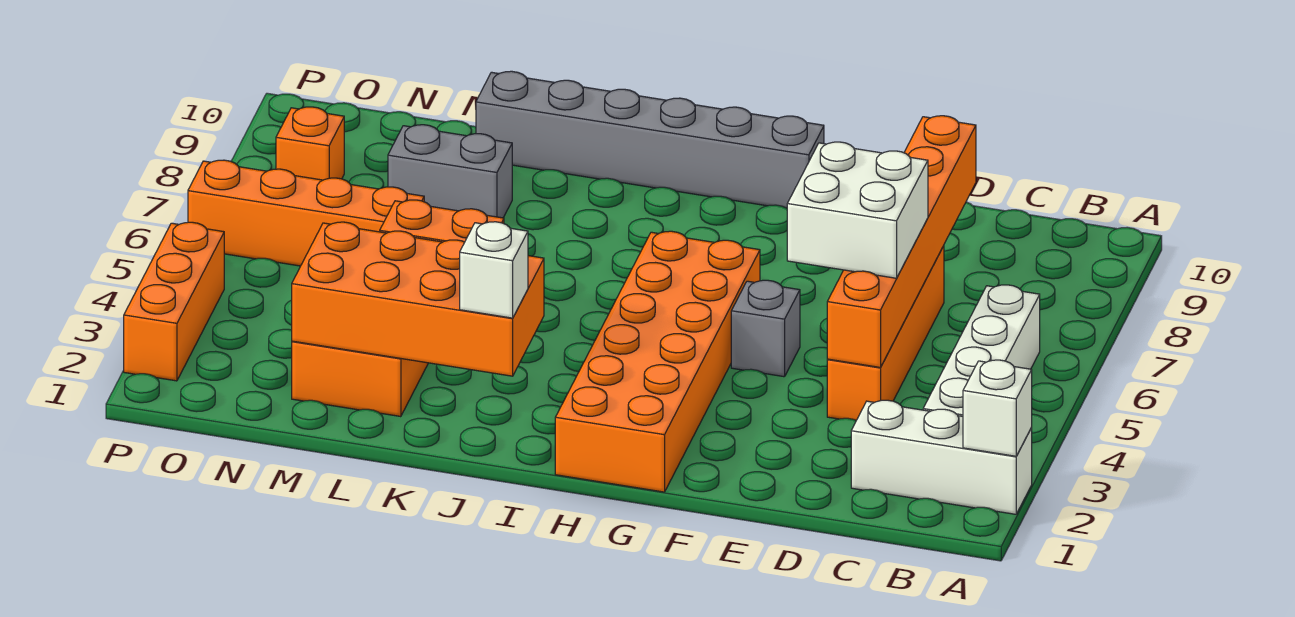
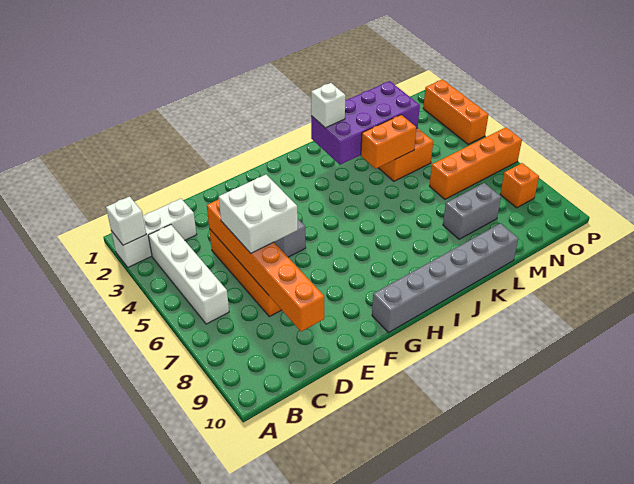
orange brick G1:H6 level 1 -> none
orange brick J2:M3 level 2 -> purple brick J2:M3 level 2

